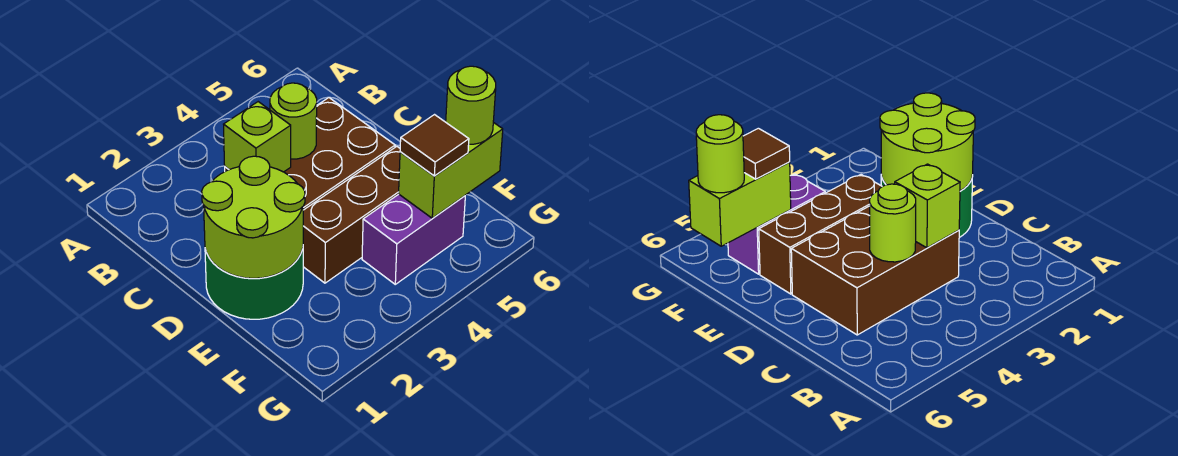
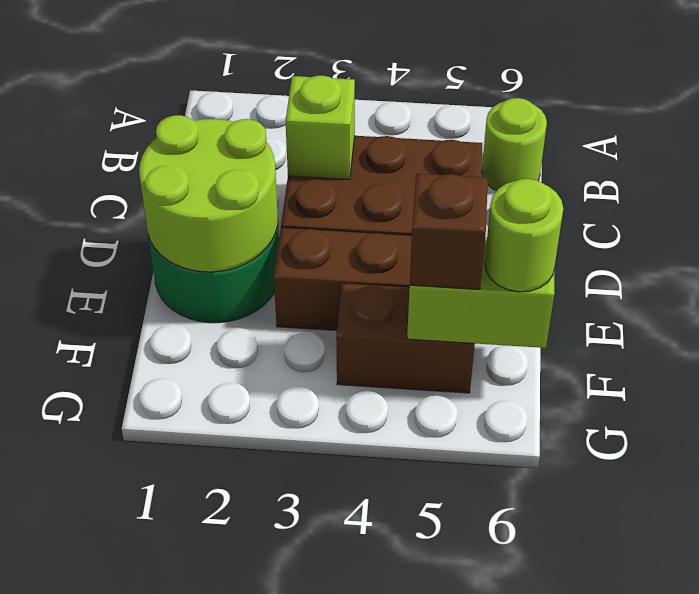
lime round brick C4 level 2 -> lime round brick B6 level 1
purple brick F4:F5 level 1 -> brown brick F4:F5 level 1
brown tile F5 level 3 -> brown brick F5 level 3

